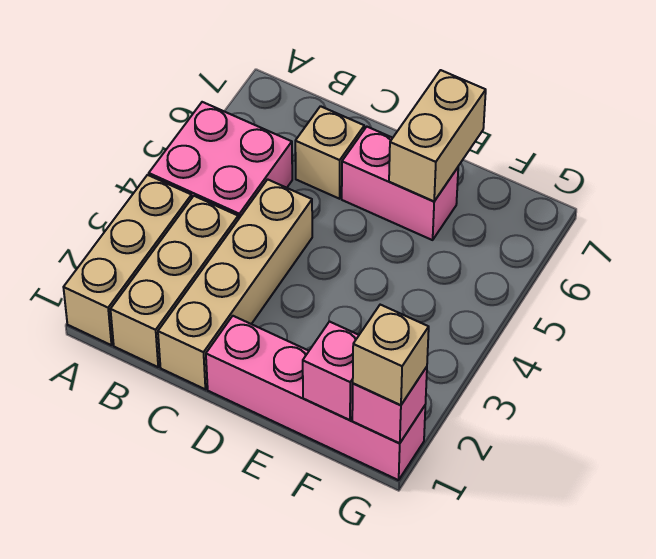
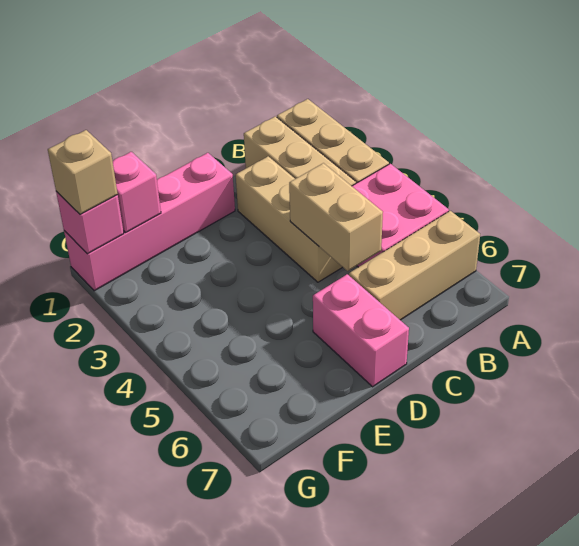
tan brick C1:C4 level 1 -> tan brick C2:C4 level 1
tan brick C6 level 1 -> tan brick A6:C6 level 1
pink brick D6:E6 level 1 -> pink brick D6:D7 level 1
tan brick E6:E7 level 2 -> tan brick C4:C5 level 2

